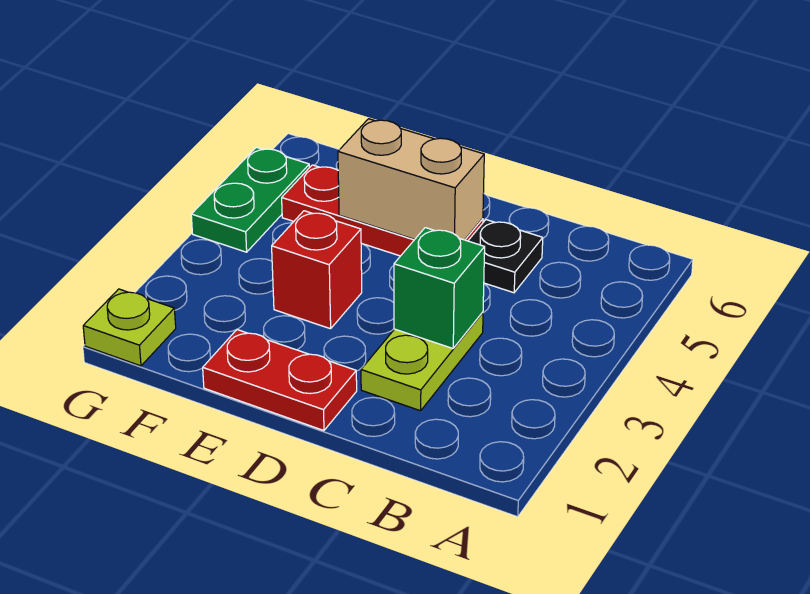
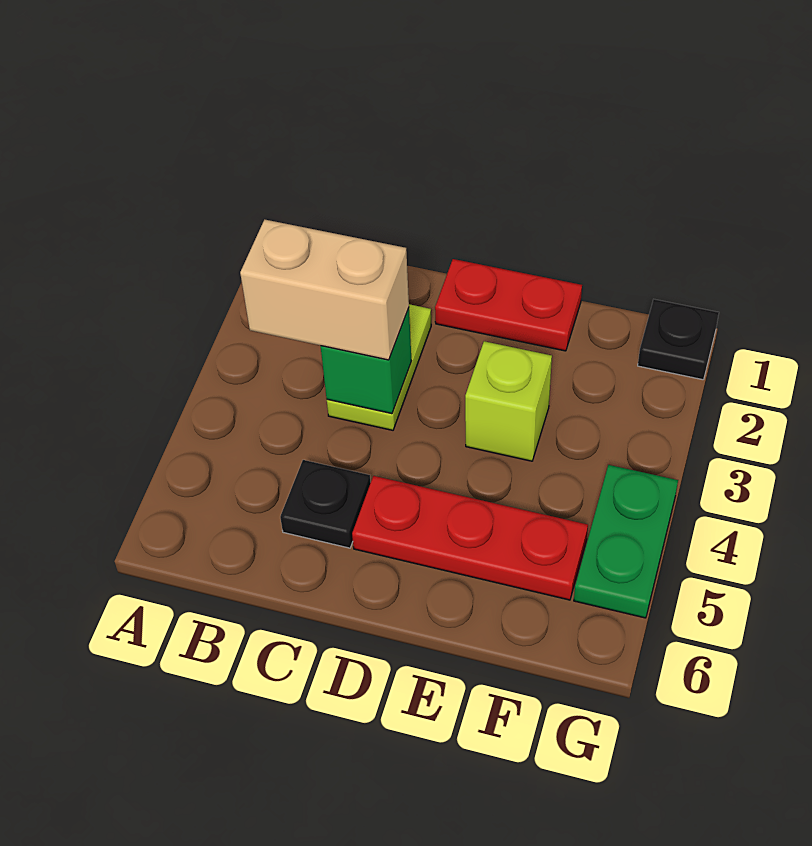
tan brick D5:E5 level 2 -> tan brick B3:C3 level 3
red brick E3 level 1 -> lime brick E3 level 1
lime plate G1 level 1 -> black plate G1 level 1

